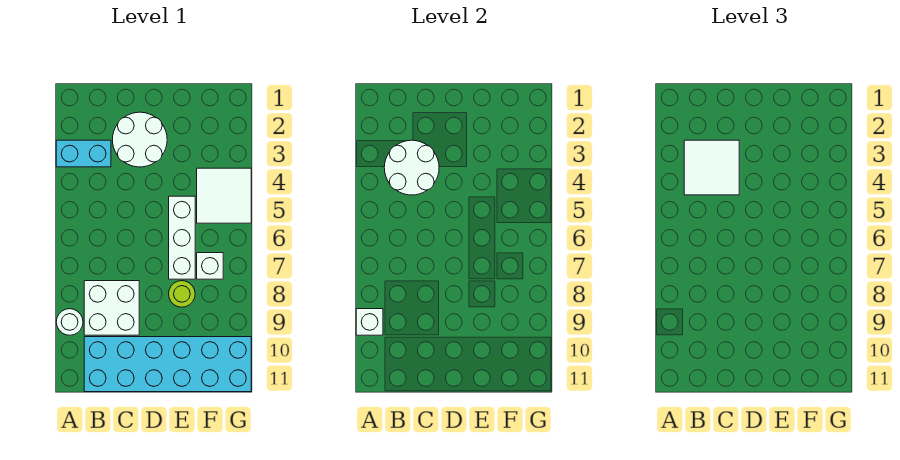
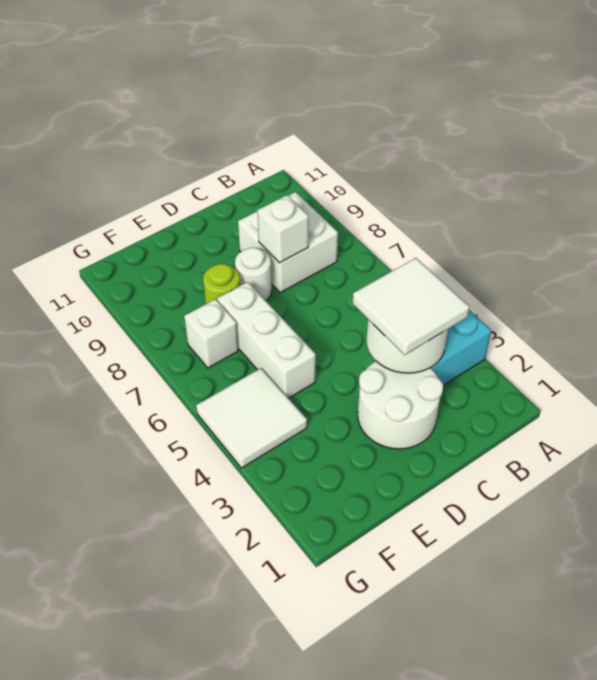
white round brick A9 level 1 -> white round brick D8 level 1
white brick A9 level 2 -> white brick C8 level 2
cyan brick B10:G11 level 1 -> none

